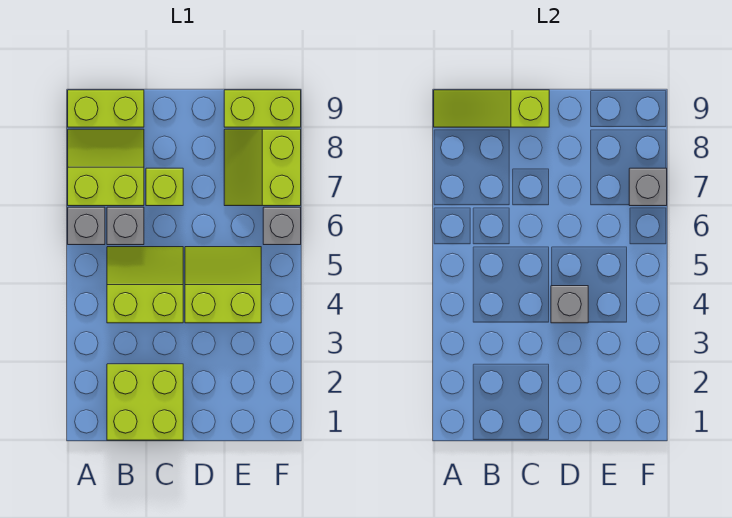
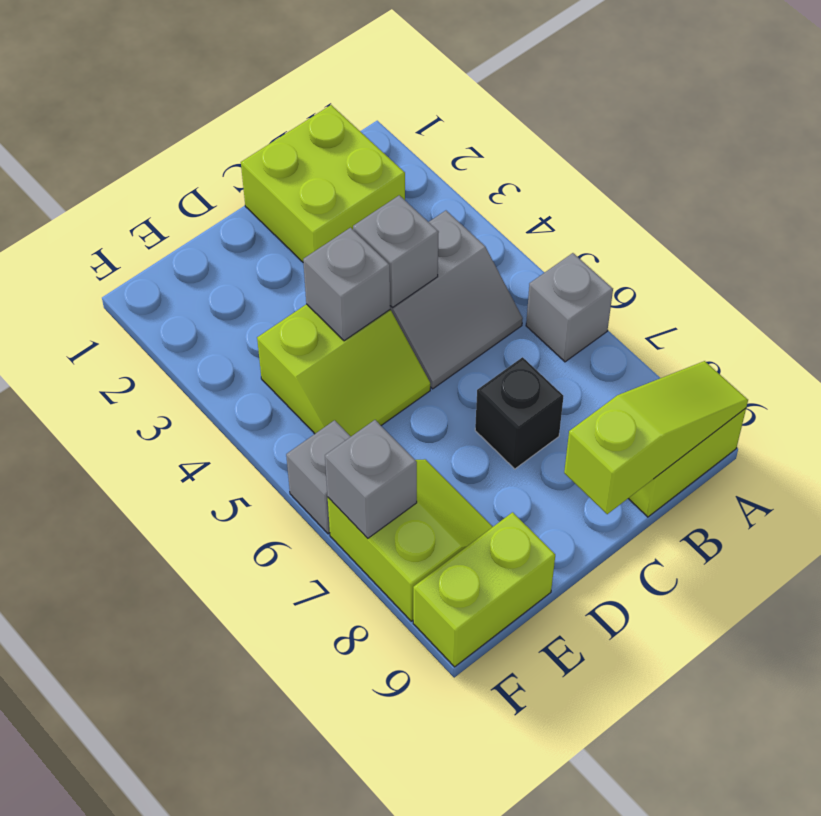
lime slope A7:B8 level 1 top 7 -> none
lime slope B4:C5 level 1 top 4 -> grey slope B4:C5 level 1 top 4
grey brick B6 level 1 -> grey brick C4 level 2
lime brick C7 level 1 -> black brick C7 level 1

